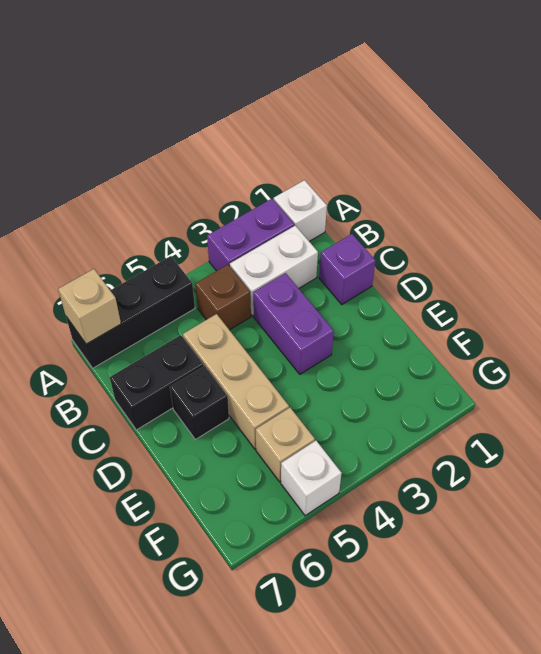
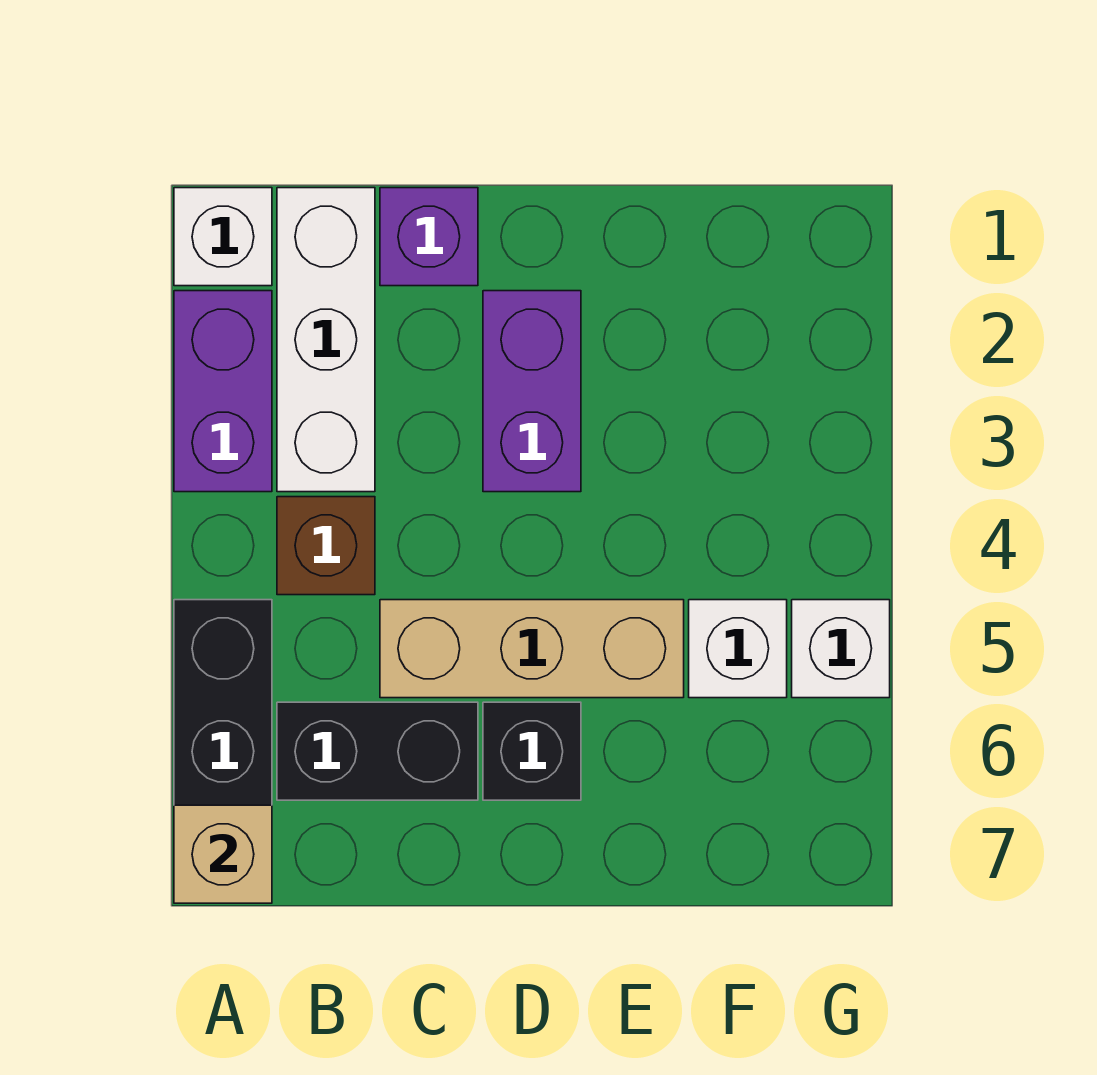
white brick B2:B3 level 1 -> white brick B1:B3 level 1
purple brick C3:D3 level 1 -> purple brick D2:D3 level 1
black brick C6:C7 level 1 -> black brick B6:C6 level 1
tan brick F5 level 1 -> white brick F5 level 1

